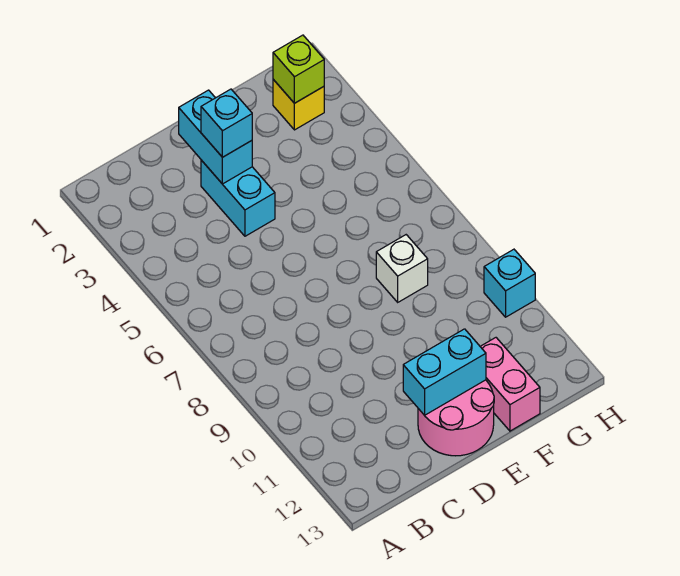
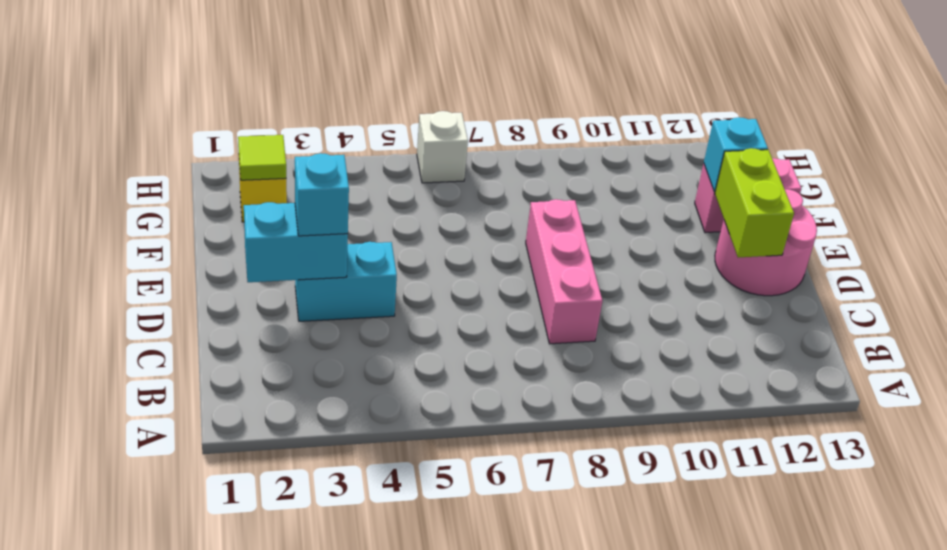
none -> pink brick C8:E8 level 1
cyan brick D12:E12 level 2 -> lime brick D12:E12 level 2
white brick F8 level 1 -> white brick H6 level 1
lime brick G2 level 2 -> lime tile G2 level 2
cyan brick H10 level 1 -> cyan brick F12 level 2

